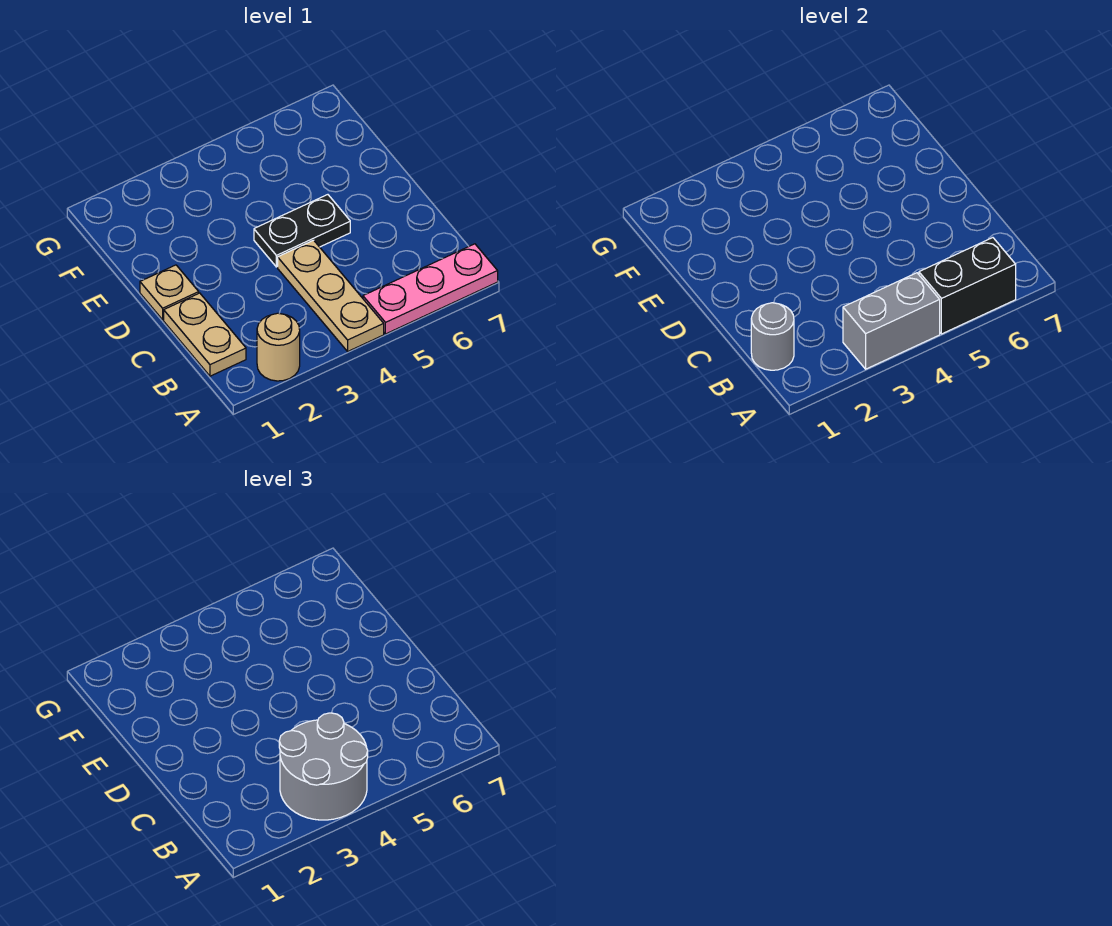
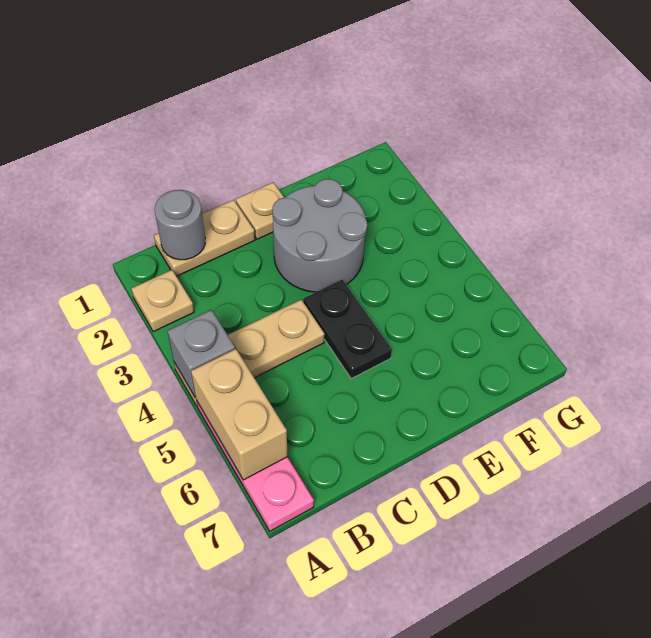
tan round brick A2 level 1 -> tan plate A2 level 1
grey brick A3:A4 level 2 -> grey brick A4 level 2
grey round brick A3:B4 level 3 -> grey round brick D2:E3 level 1
black brick A5:A6 level 2 -> tan brick A5:A6 level 2

